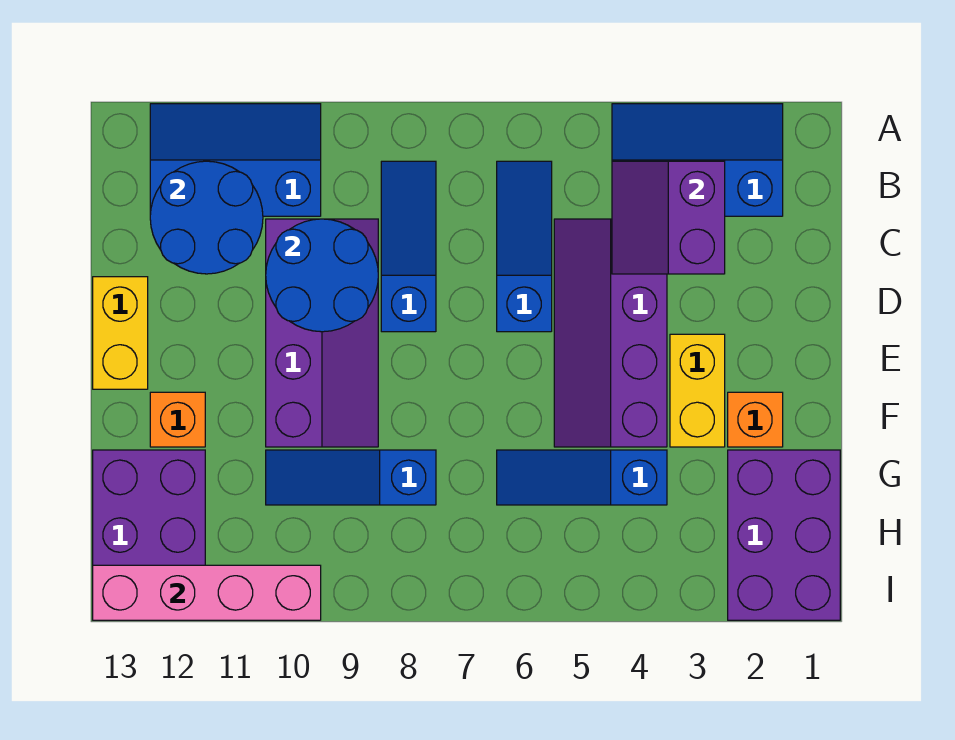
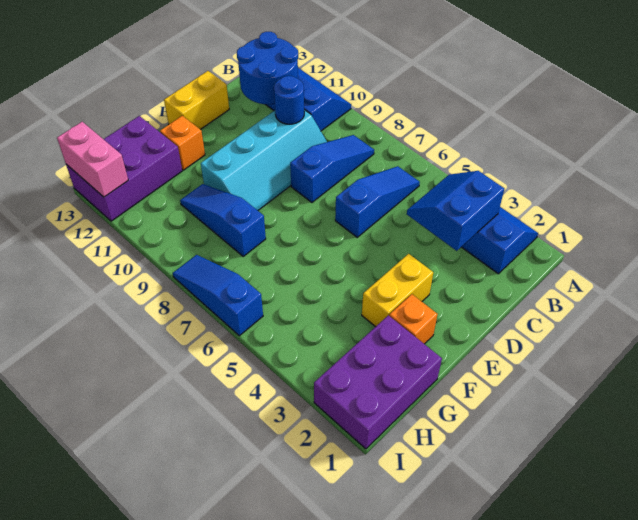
purple slope B3:C4 level 2 top 3 -> blue slope B3:C4 level 2 top 3
purple slope C4:F5 level 1 top 4 -> none
purple slope C9:F10 level 1 top 10 -> cyan slope C9:F10 level 1 top 10
blue round brick C9:D10 level 2 -> blue round brick C10 level 2
blue slope G4:G6 level 1 top 4 -> blue slope I6:I8 level 1 top 6
pink brick I10:I13 level 2 -> pink brick I12:I13 level 2

